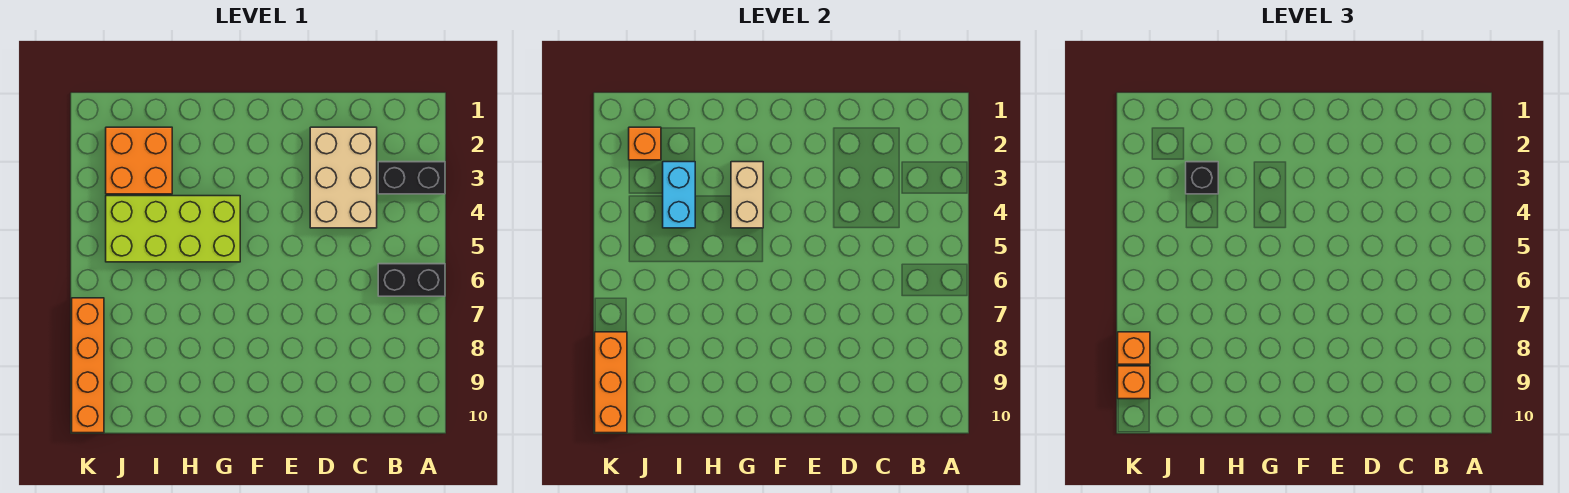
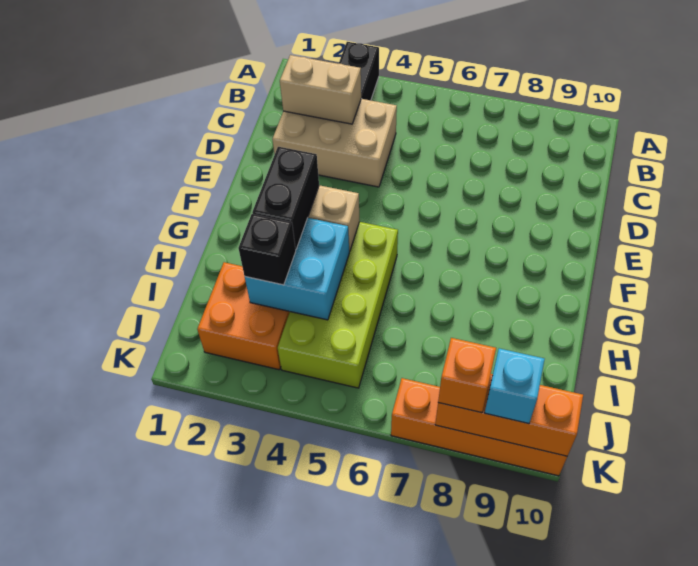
black brick A6:B6 level 1 -> black brick G3:H3 level 3
none -> tan brick C2:C3 level 2
cyan brick I3:I4 level 2 -> cyan brick H3:I4 level 2
orange brick J2 level 2 -> none
orange brick K9 level 3 -> cyan brick K9 level 3

